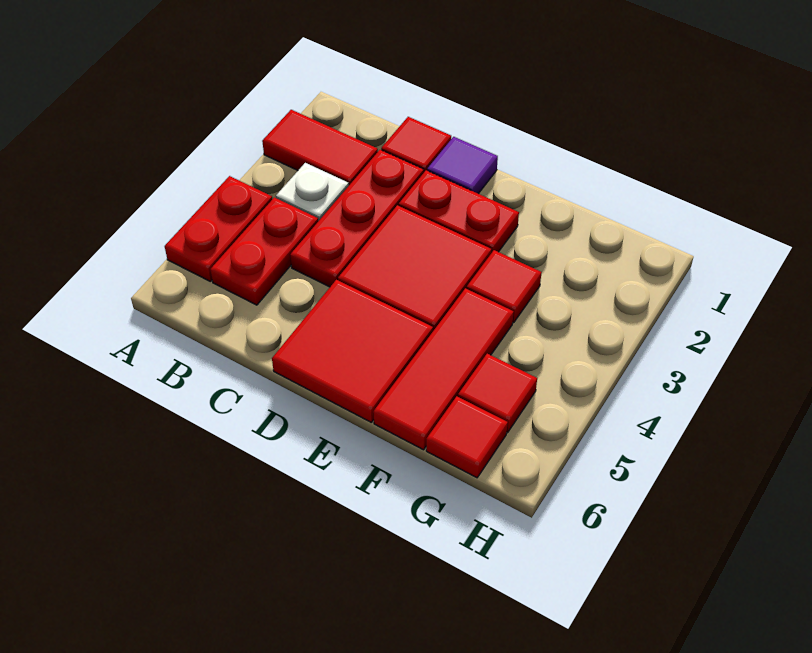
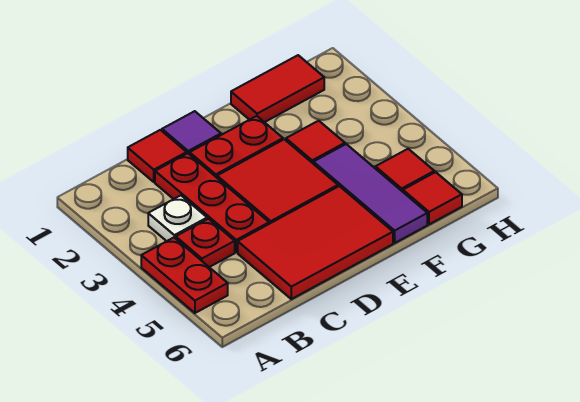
red tile A2:B2 level 1 -> red tile F1:G1 level 1
red plate B4:B5 level 1 -> red plate B4 level 1
red tile D5:E6 level 1 -> red tile C5:E6 level 1
red tile F4:F6 level 1 -> purple tile F4:F6 level 1

